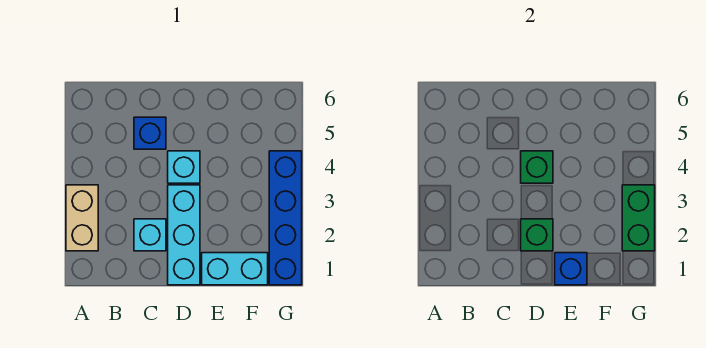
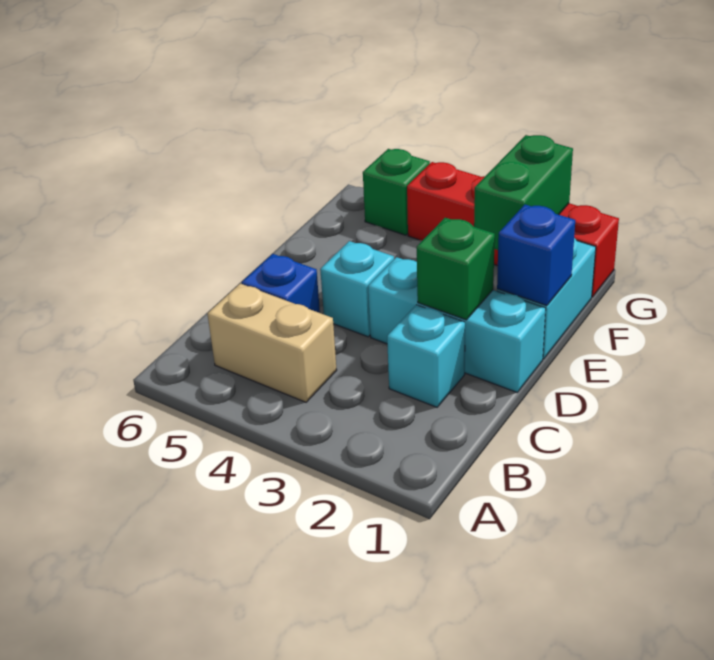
tan brick A2:A3 level 1 -> tan brick B4:B5 level 1
green brick D4 level 2 -> green brick G5 level 1
blue brick G1:G4 level 1 -> red brick G1:G4 level 1
green brick G2:G3 level 2 -> green brick F2:G2 level 2

